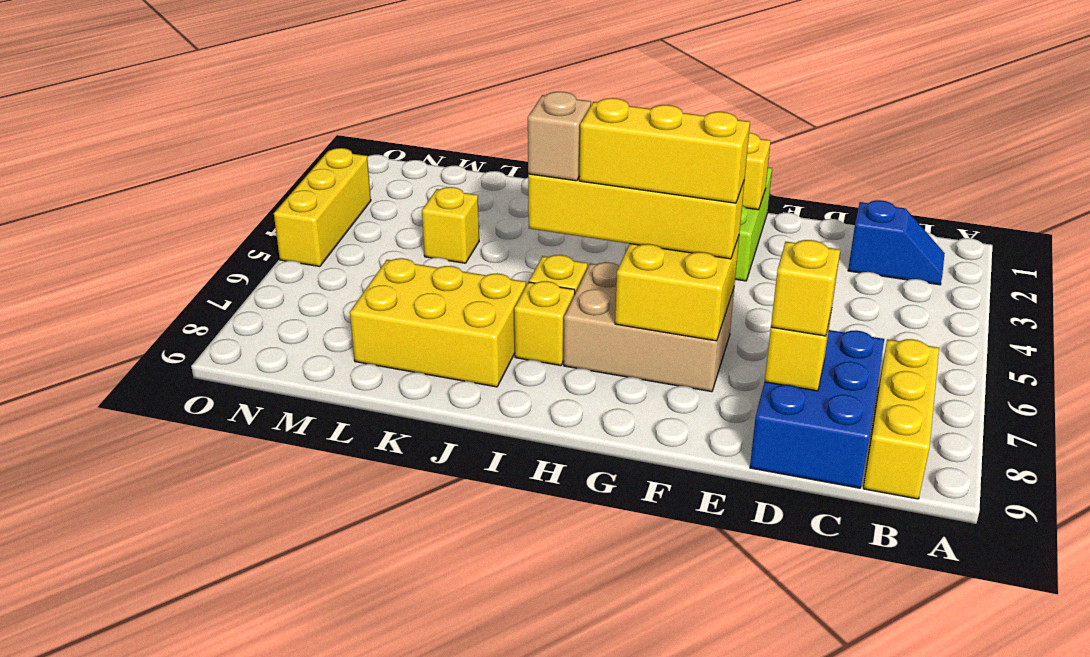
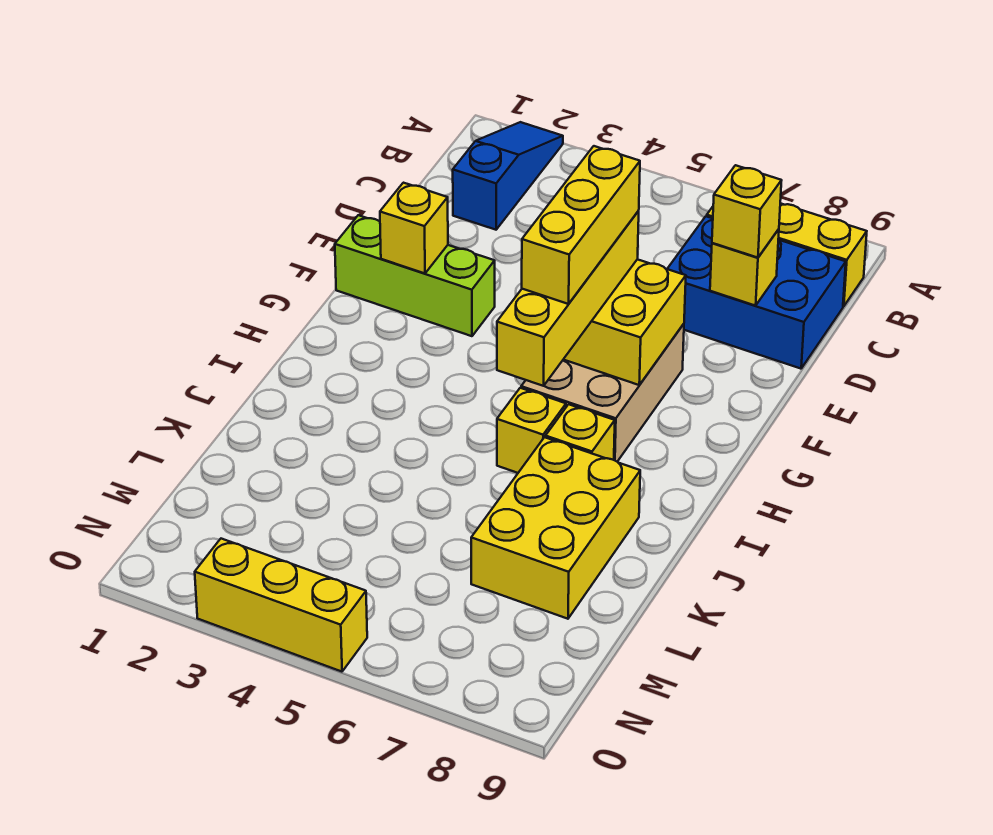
blue slope B2:C2 level 1 top C -> blue slope A2:C2 level 1 top C
tan brick I6 level 4 -> none
yellow brick L4 level 1 -> none

